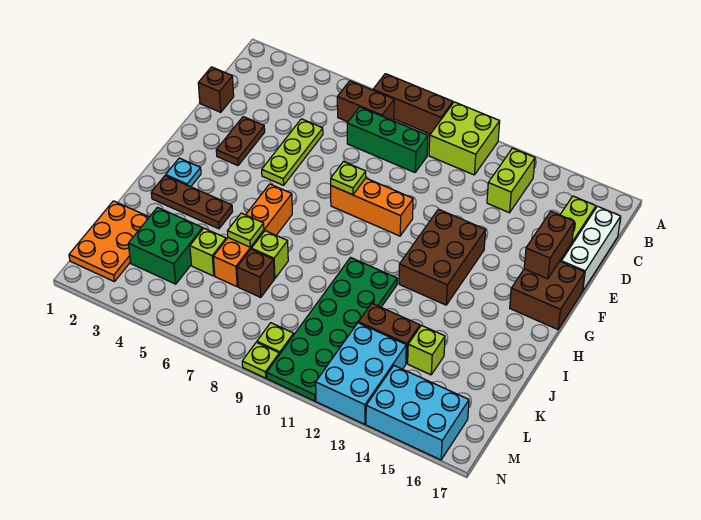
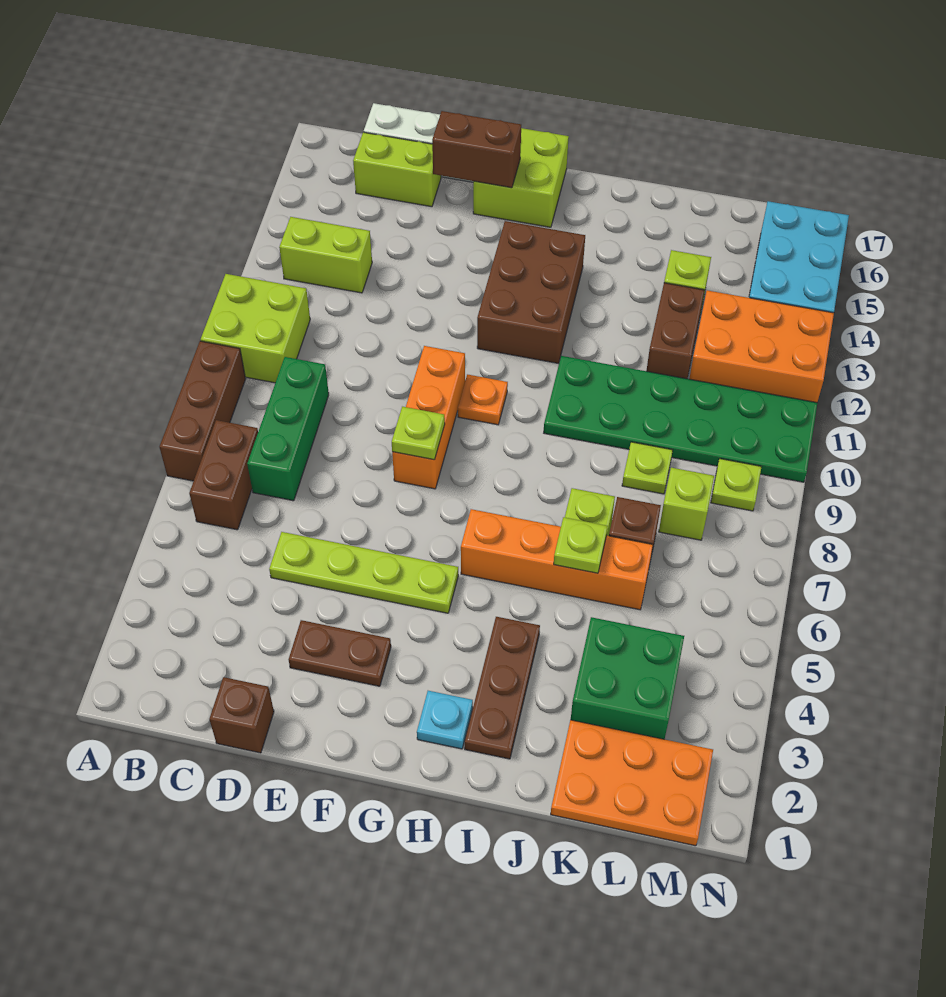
lime plate D5:F5 level 1 -> lime plate D5:G5 level 1
brown brick F12:H13 level 1 -> brown brick G12:H14 level 1
brown brick F16:G17 level 1 -> lime brick F16:G17 level 1
none -> orange plate G10 level 1
lime brick K5 level 1 -> lime brick L8 level 1
cyan brick L12:N13 level 1 -> orange brick L12:N13 level 1
lime plate N9 level 1 -> lime plate K9 level 1

